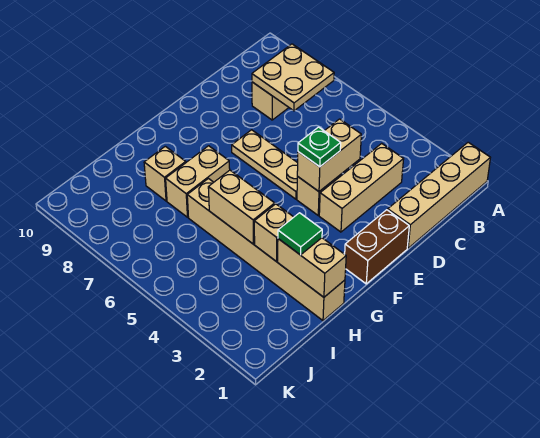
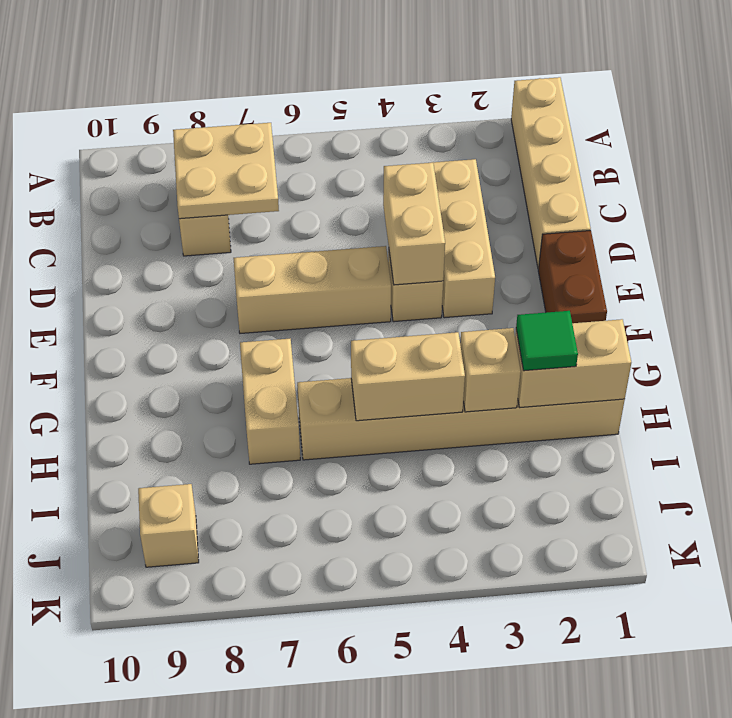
green plate E4 level 3 -> none
tan plate E5:E7 level 1 -> tan brick E5:E7 level 1
tan brick H8 level 1 -> tan brick J9 level 1

